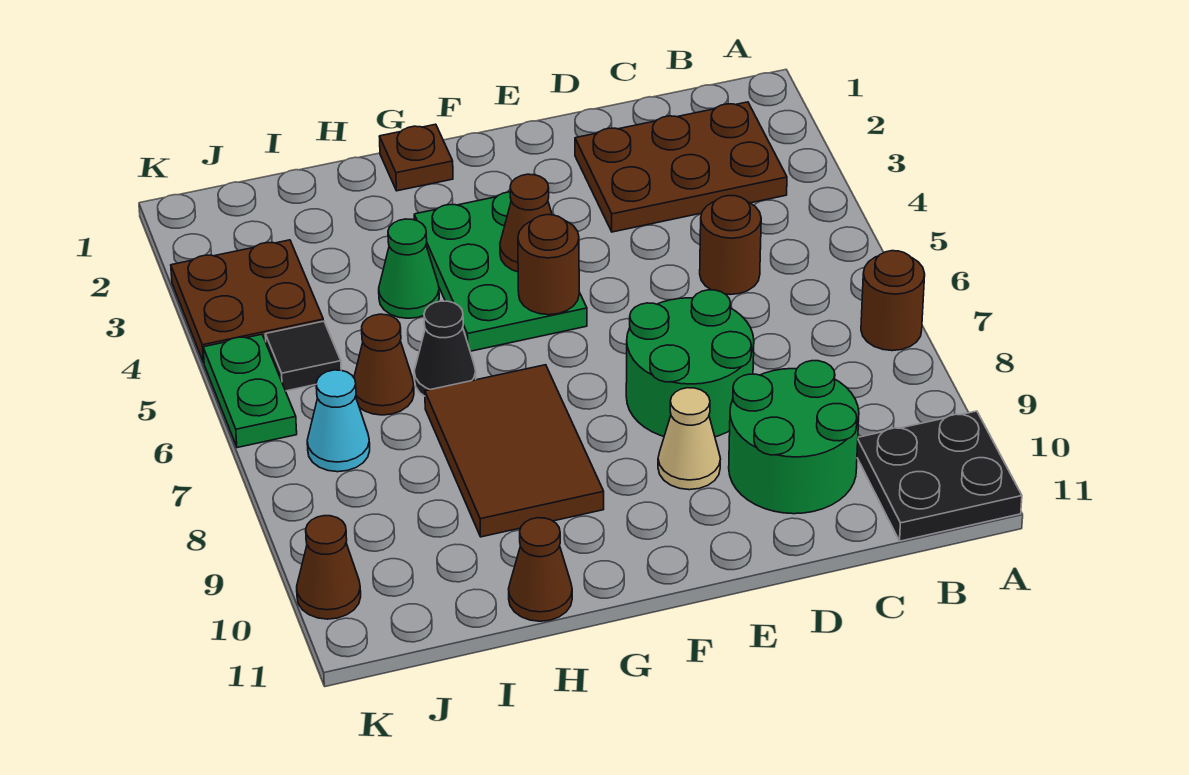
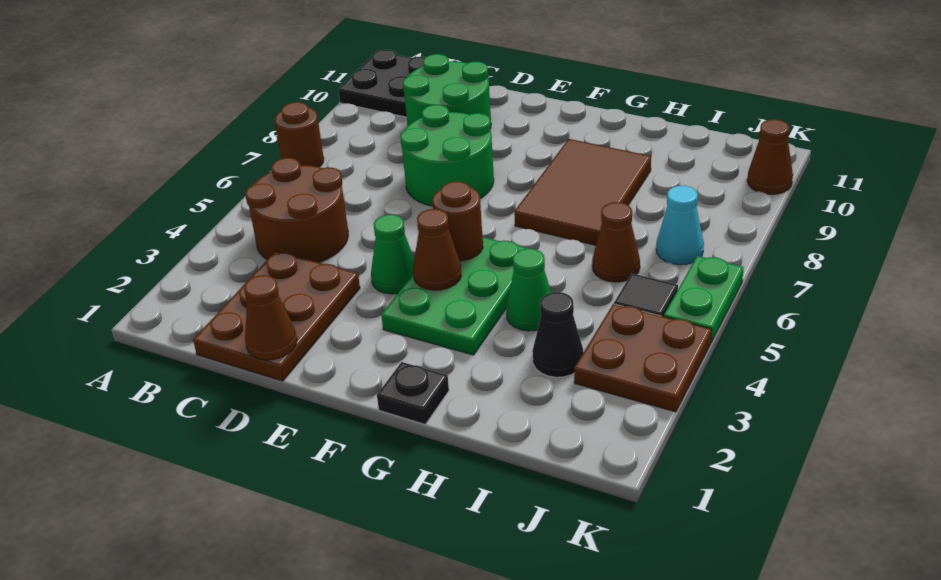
brown plate B2:D3 level 1 -> brown plate C1:D3 level 1
brown round brick C5 level 1 -> brown round brick B4:C5 level 1
none -> green cone E4 level 1
tan cone E9 level 1 -> none
brown plate G1 level 1 -> black plate G1 level 1
black cone H6 level 1 -> black cone I3 level 1
brown cone H11 level 1 -> brown cone D1 level 2

